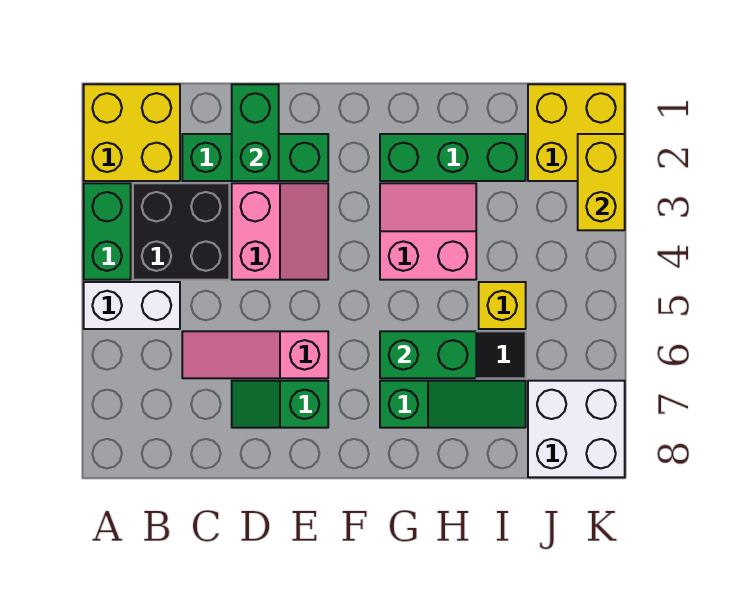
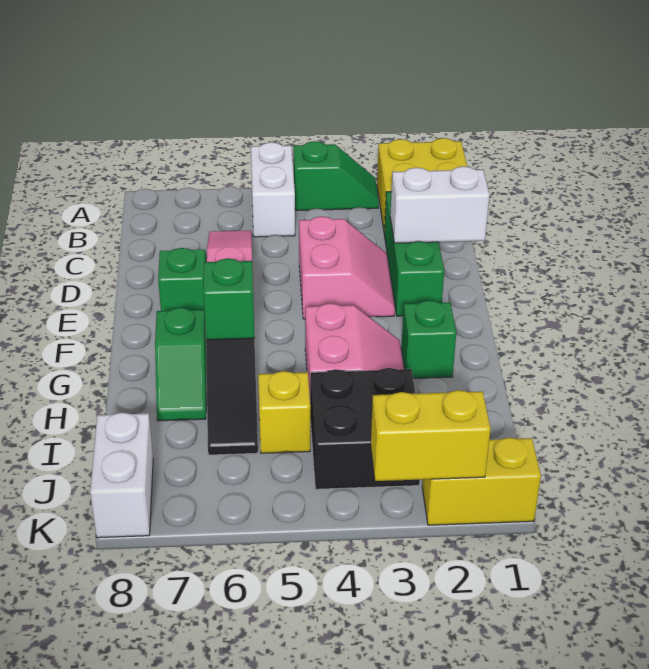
green brick A3:A4 level 1 -> green slope A3:A4 level 1 top 4
black brick B3:C4 level 1 -> black brick I3:J4 level 1
green brick D1:D2 level 2 -> white brick D1:D2 level 2
pink slope D3:E4 level 1 top D -> pink slope D3:E4 level 1 top 4
green brick G2:I2 level 1 -> green brick G2 level 1
green brick G6:H6 level 2 -> green brick G6 level 2
green slope G7:I7 level 1 top G -> green slope G7:H7 level 1 top G
yellow brick J1:K2 level 1 -> yellow brick K1:K2 level 1
white brick J7:K8 level 1 -> white brick J8:K8 level 1

